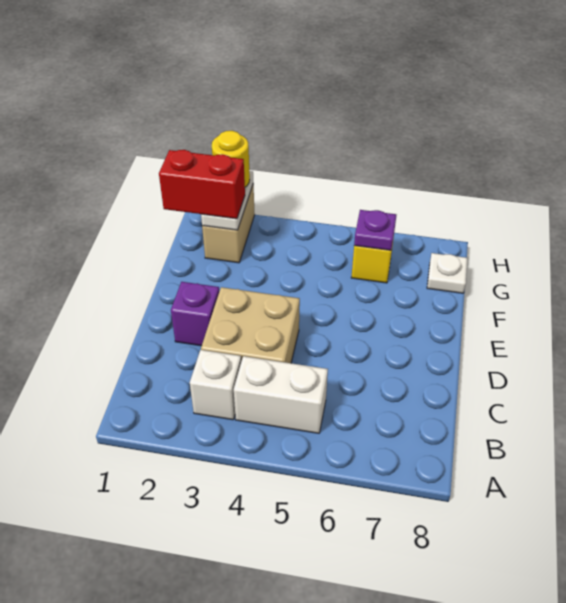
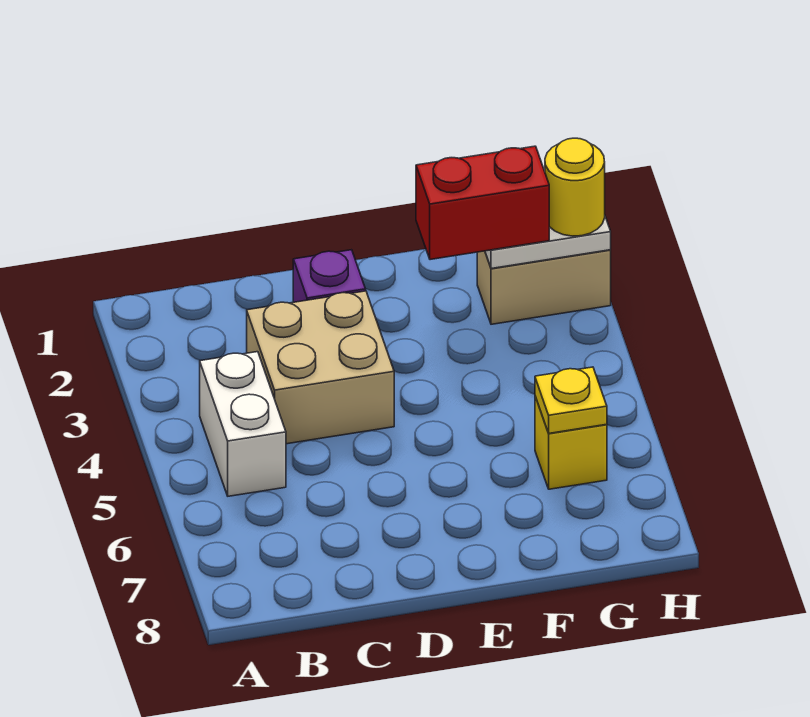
white brick B3 level 1 -> none
red brick G1:G2 level 3 -> red brick F2:G2 level 3
purple plate G6 level 2 -> yellow plate G6 level 2
white plate G8 level 1 -> none

